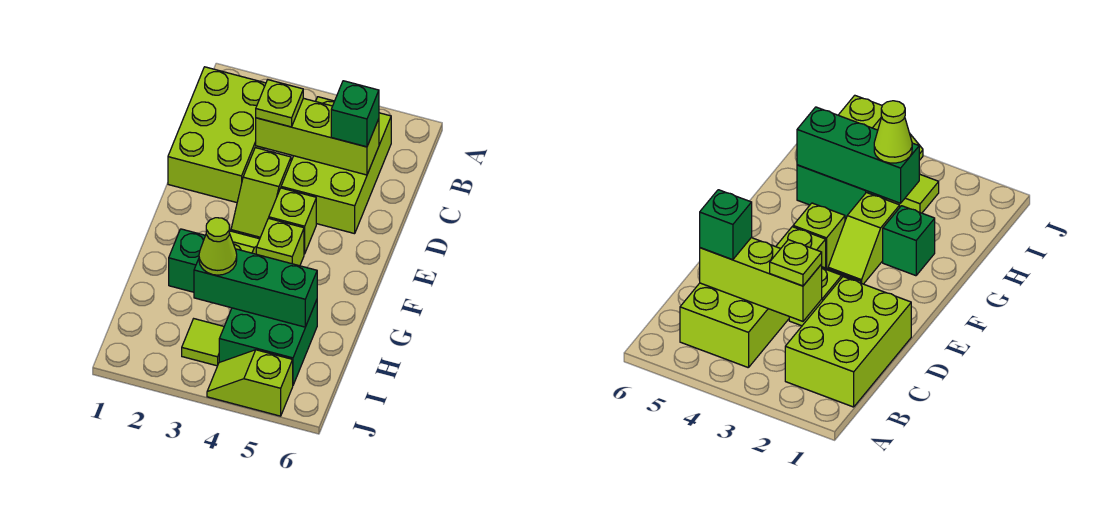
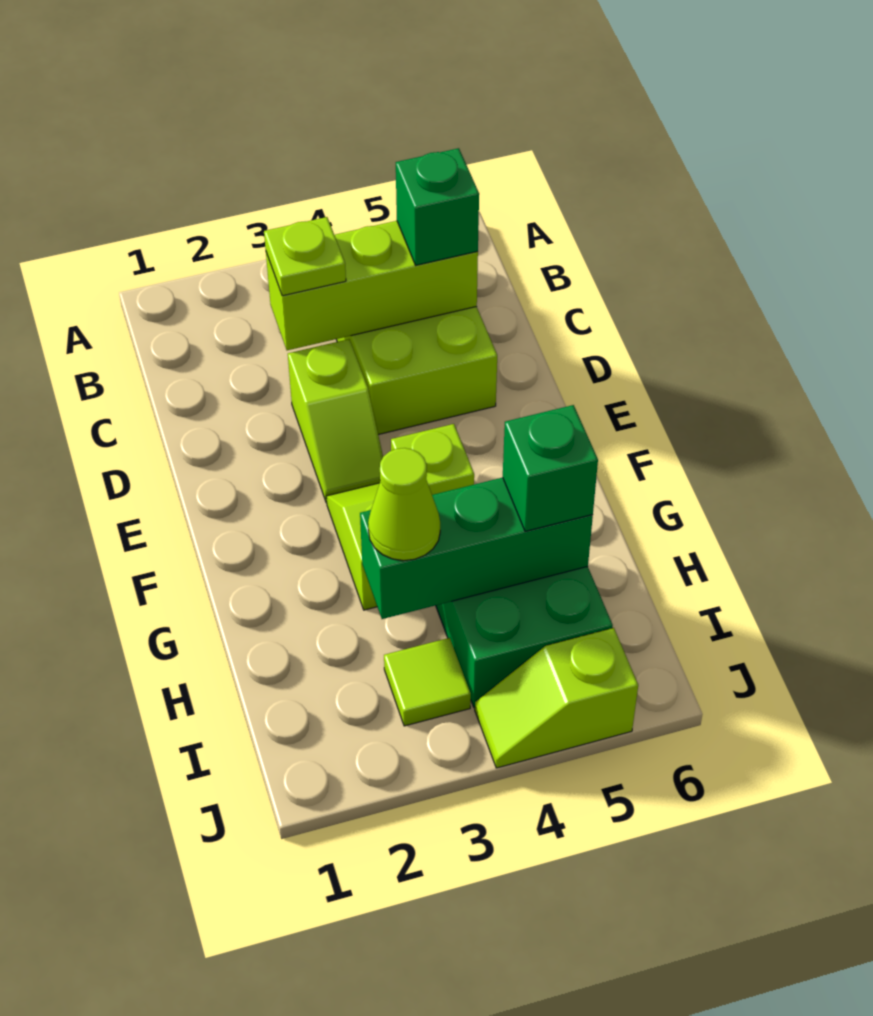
lime brick B1:D2 level 1 -> none
lime brick E4 level 1 -> none
green brick G2 level 1 -> green brick H5 level 3

